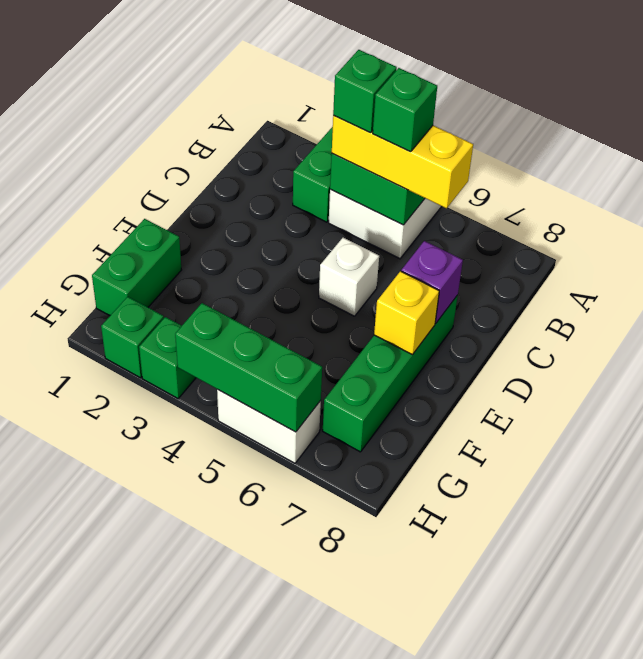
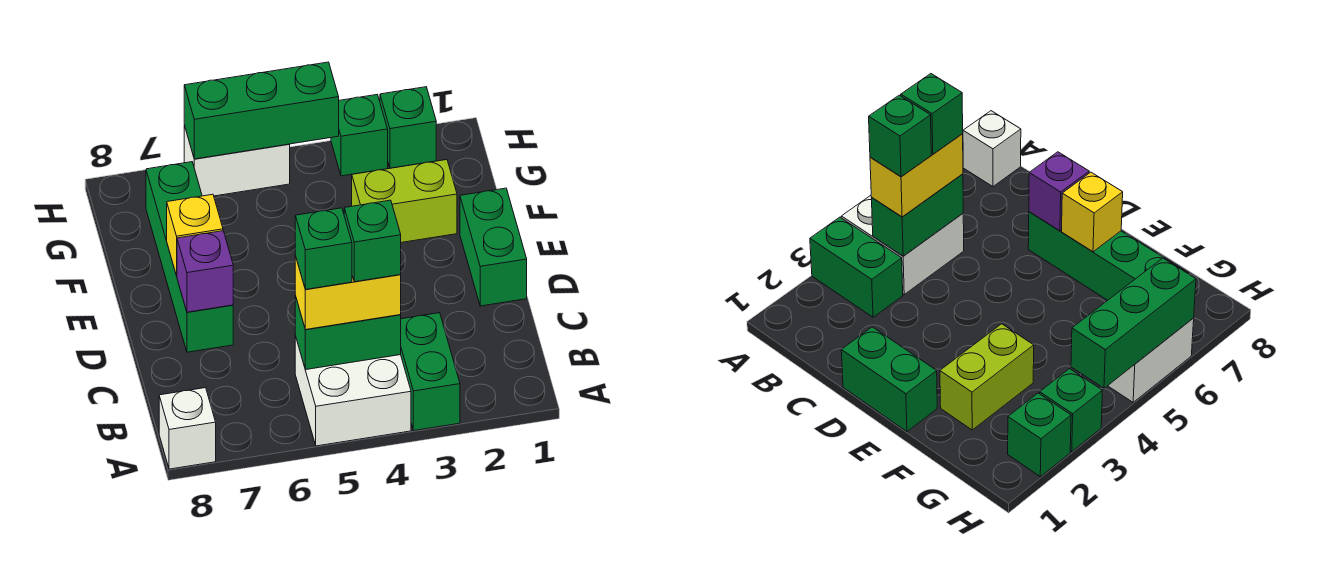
yellow brick B4:B6 level 3 -> yellow brick B4:B5 level 3
white brick D5 level 1 -> white brick A8 level 1
green brick F1:G1 level 1 -> green brick D1:E1 level 1
none -> lime brick F2:F3 level 1

